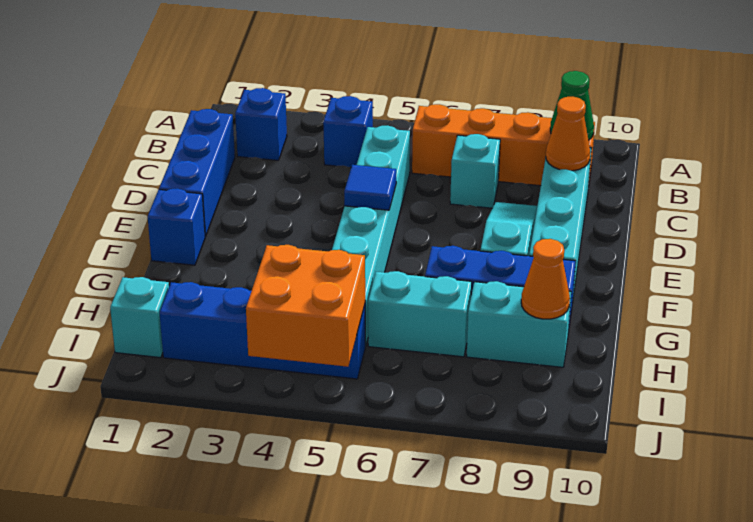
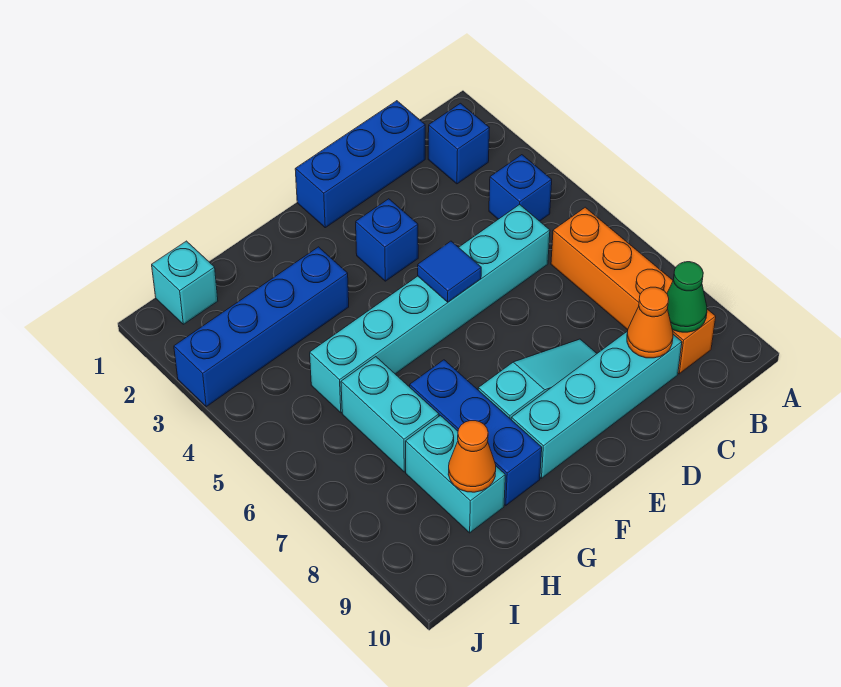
cyan brick C7 level 1 -> none
blue brick F1 level 1 -> blue brick E3 level 1
blue brick I2:I5 level 1 -> blue brick G3:J3 level 1
orange brick I4:J5 level 2 -> none

